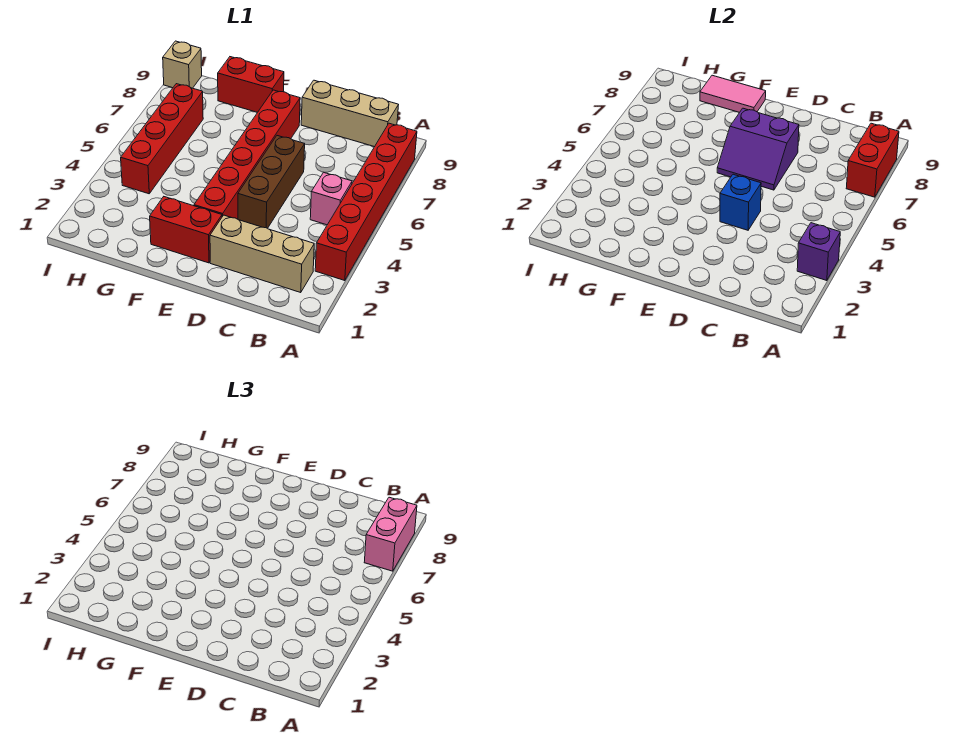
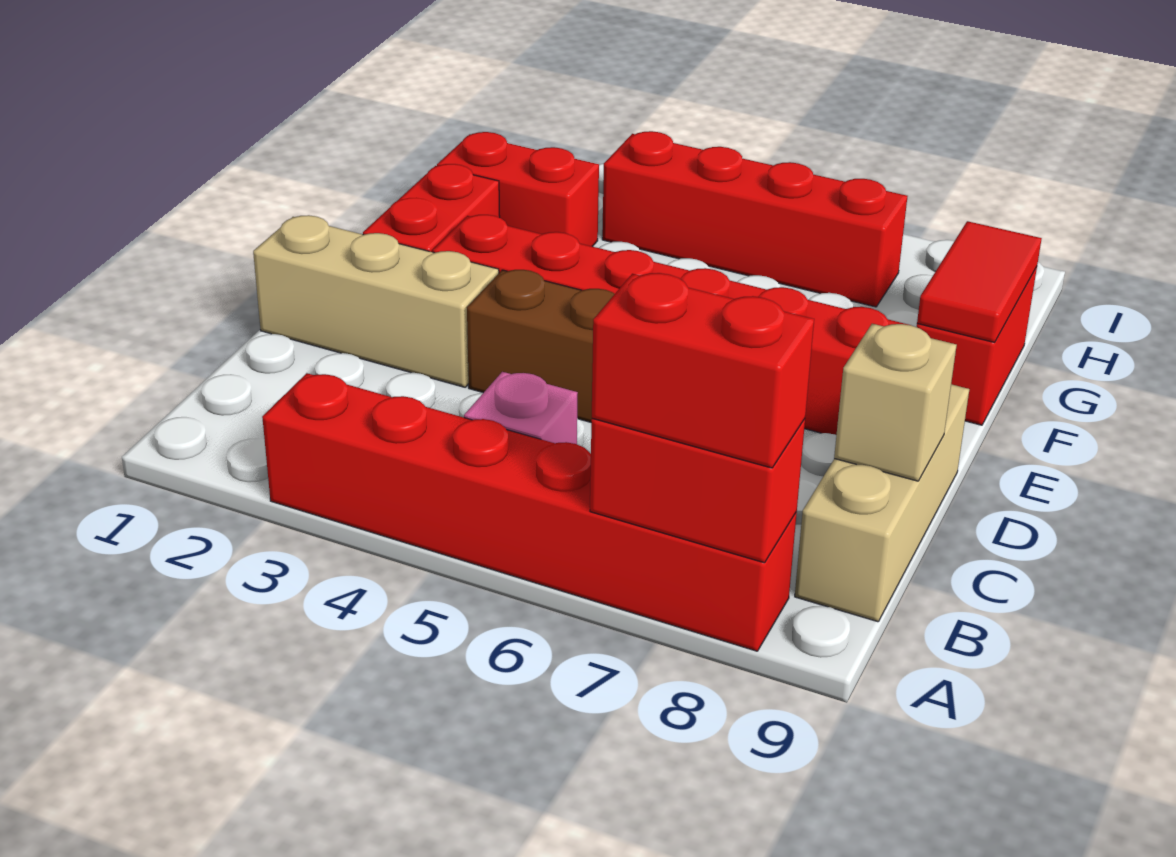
purple brick A3 level 2 -> none
pink brick A7:A8 level 3 -> red brick A7:A8 level 3
tan brick B2:D2 level 1 -> tan brick D1:D3 level 1
blue brick D4 level 2 -> none
purple slope D6:E7 level 2 top 7 -> none
pink tile F9:G9 level 2 -> red tile F9:G9 level 2
none -> red brick G2:G3 level 1
tan brick I9 level 1 -> tan brick C9 level 2

